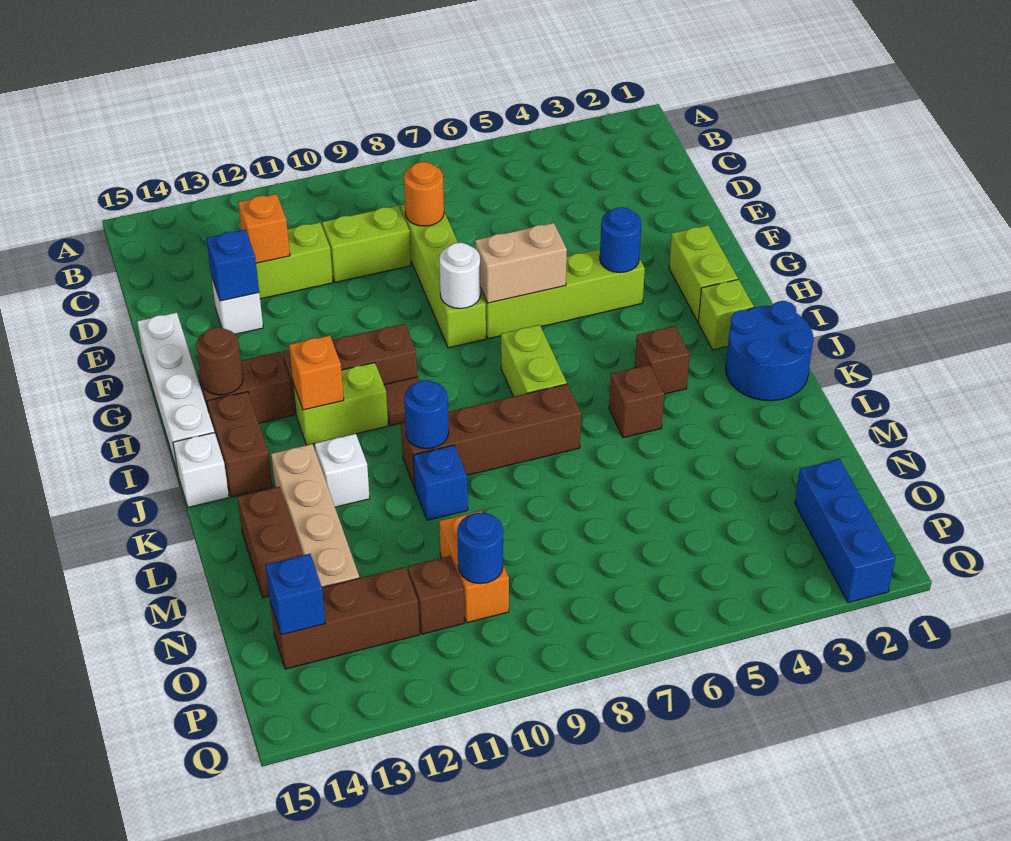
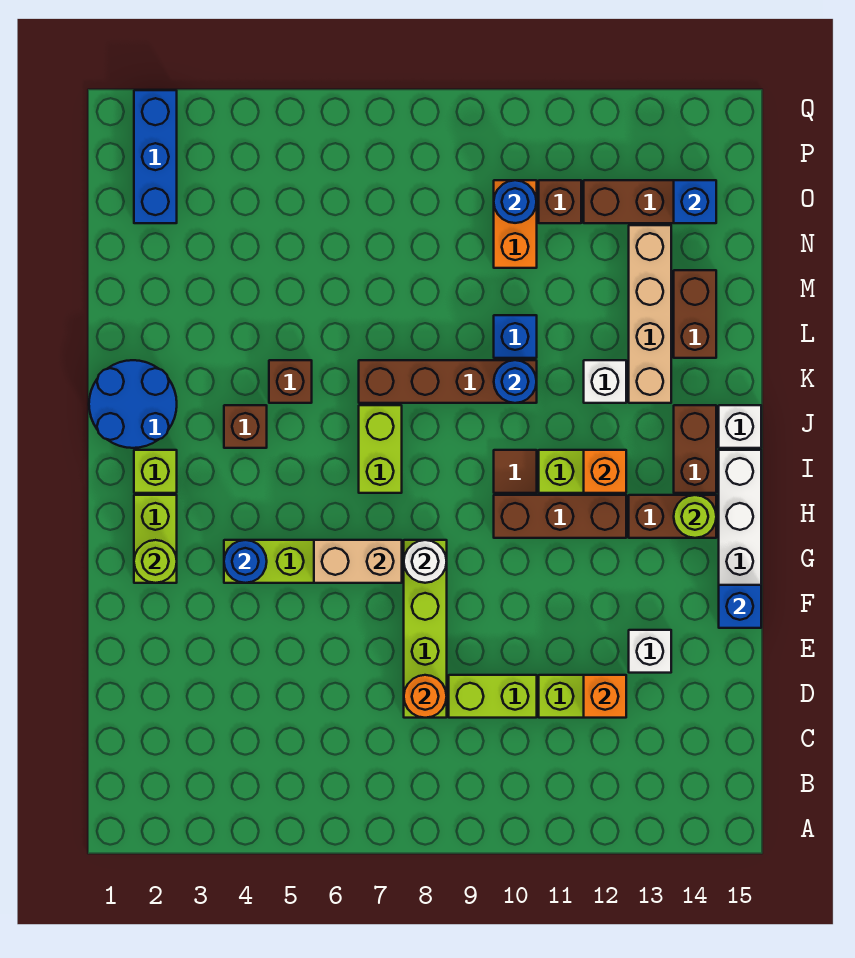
blue brick E13 level 2 -> blue brick F15 level 2
none -> lime round brick G2 level 2
brown round brick H14 level 2 -> lime round brick H14 level 2

